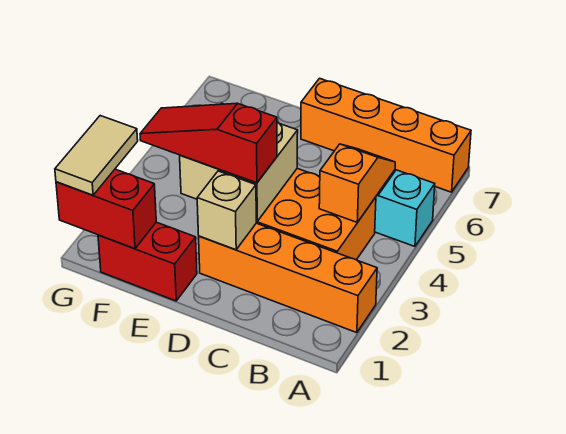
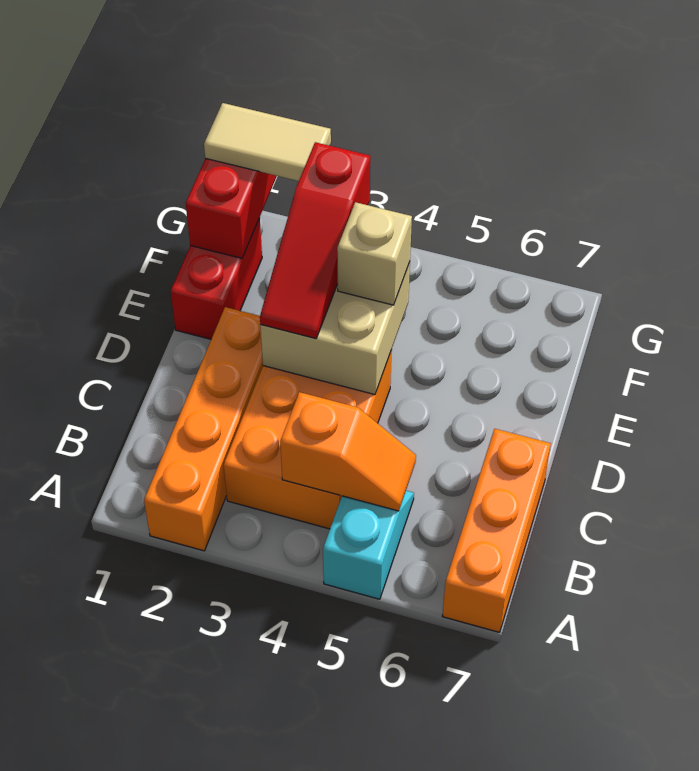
orange brick A7:D7 level 1 -> orange brick A7:C7 level 1
tan brick D2 level 2 -> tan brick E4 level 3
red slope D3:F3 level 3 top D -> red slope D3:F3 level 3 top F

